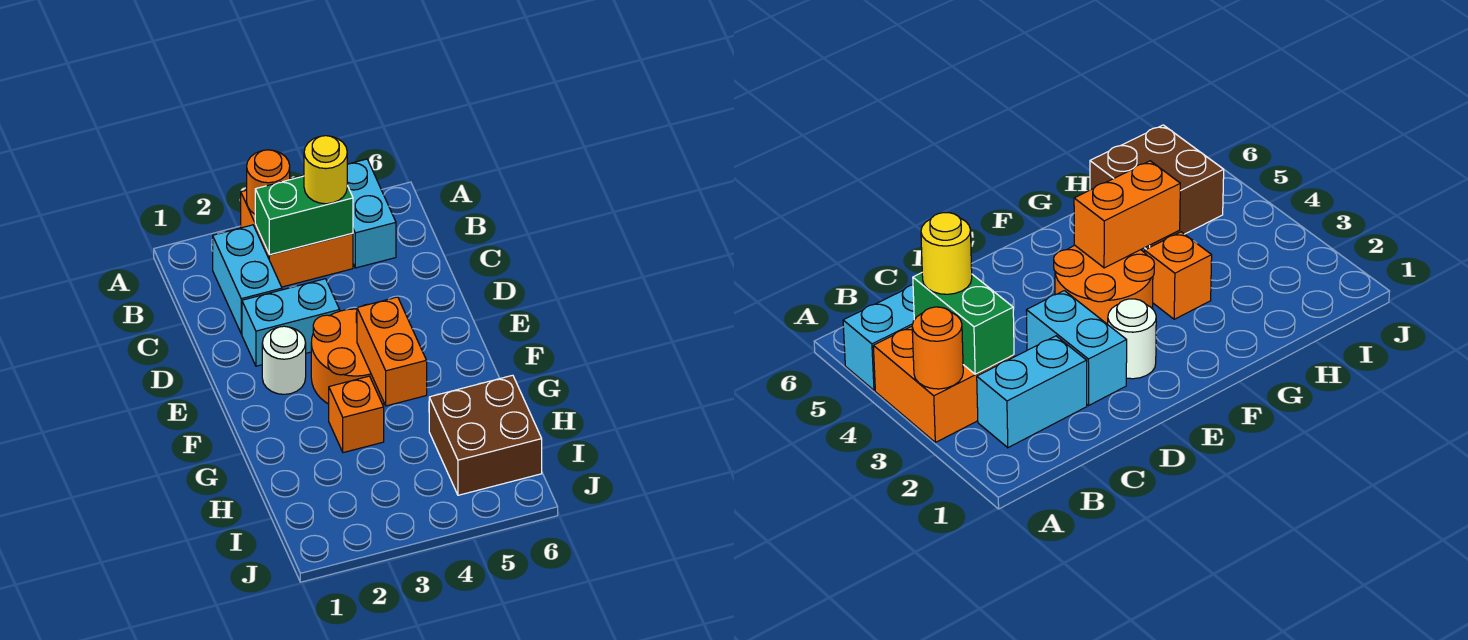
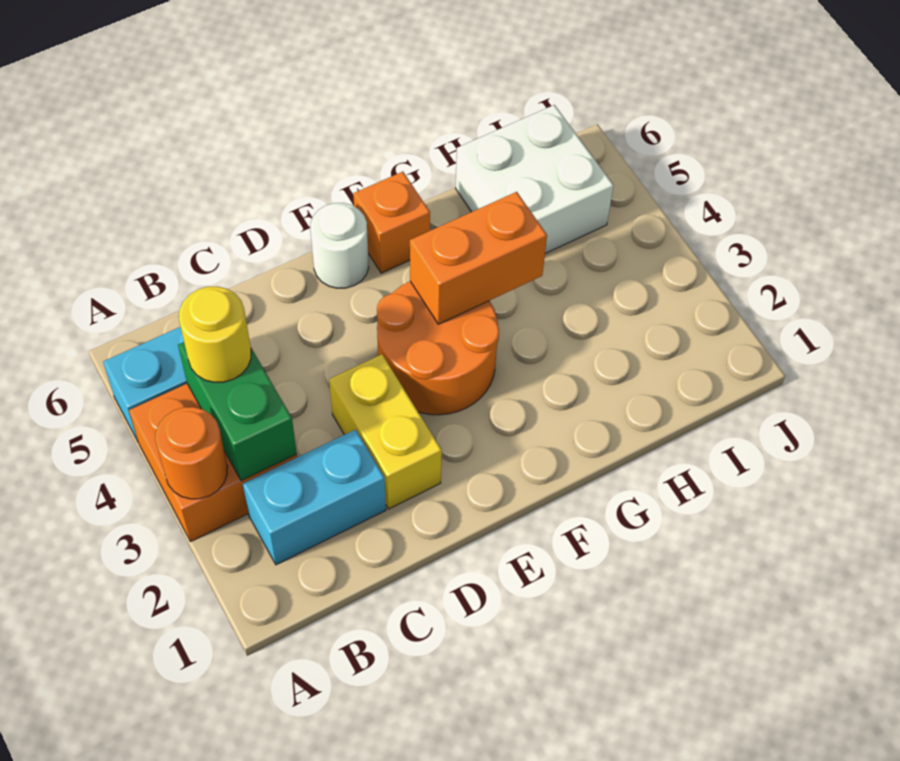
cyan brick D2:D3 level 1 -> yellow brick D2:D3 level 1
white round brick E2 level 1 -> white round brick E6 level 1
orange brick G3 level 1 -> orange brick F6 level 1
brown brick H5:I6 level 1 -> white brick H5:I6 level 1

